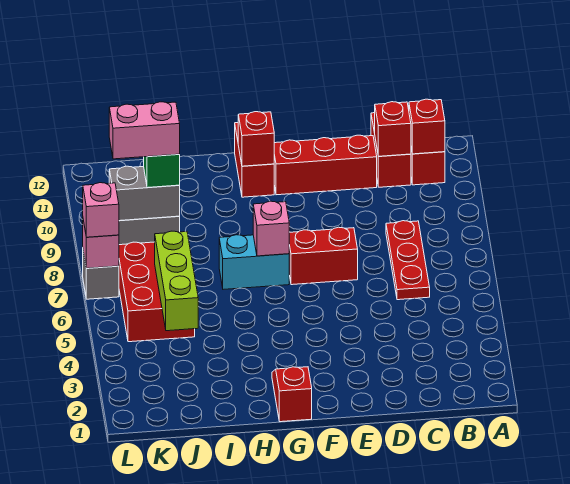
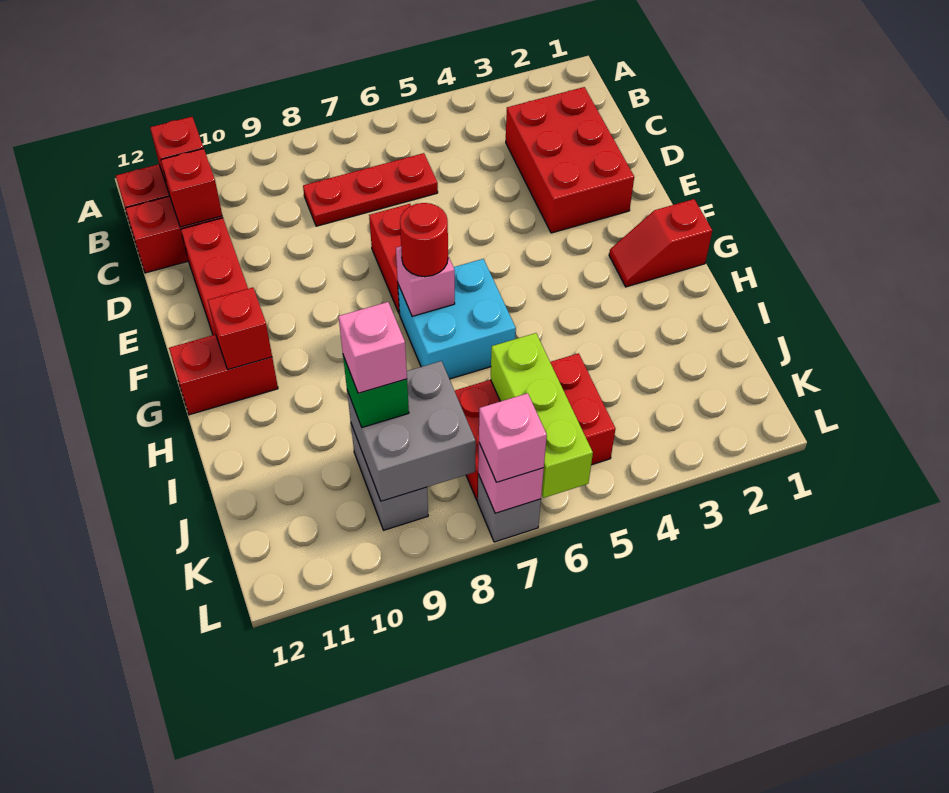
none -> red brick C2:E3 level 1
cyan brick G7:H7 level 1 -> cyan brick G6:H7 level 1
none -> red round brick G7 level 3
lime brick J4:J6 level 2 -> lime brick J6:L6 level 2
grey brick J9:K9 level 2 -> grey brick J8:K9 level 2
pink brick J9:K9 level 4 -> pink brick J9 level 4

